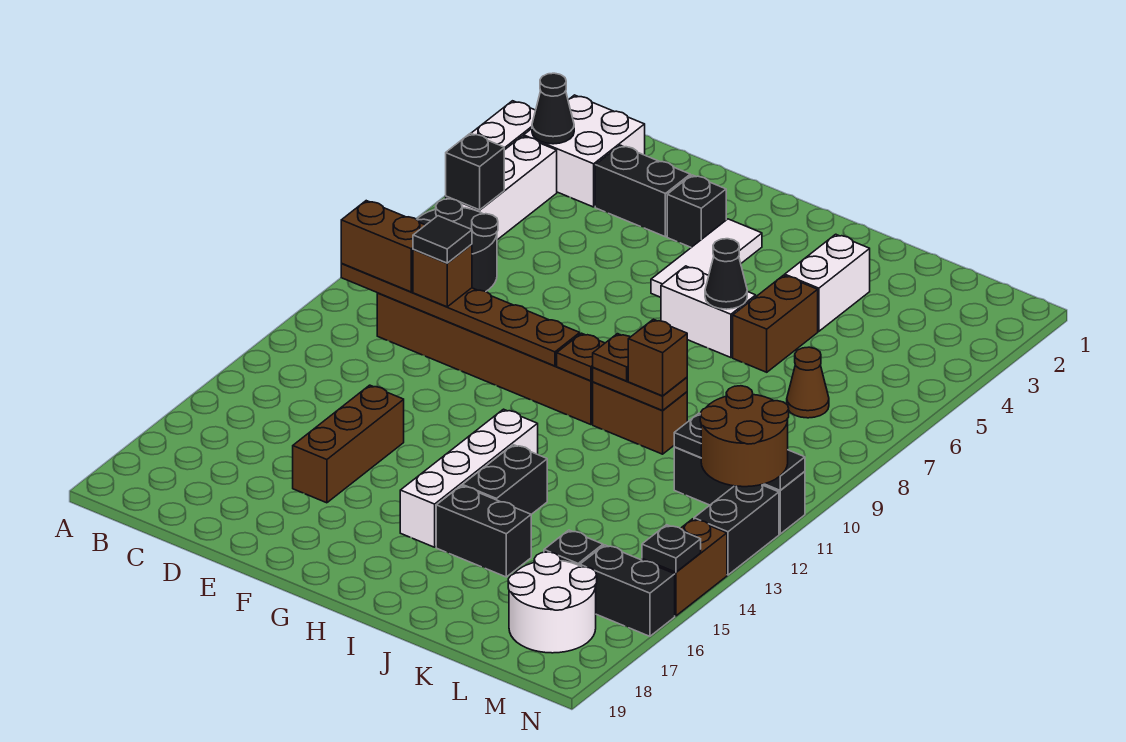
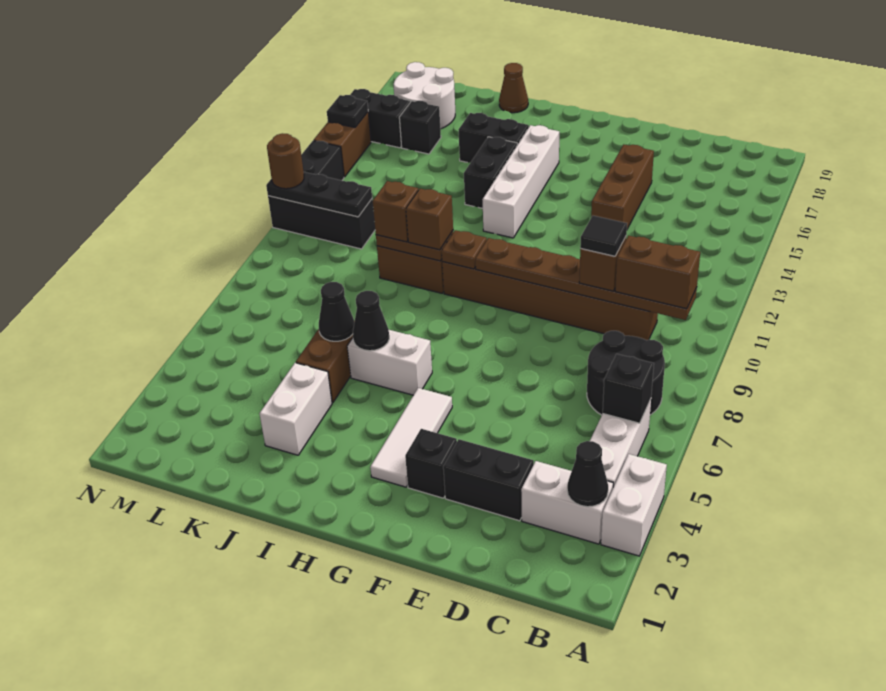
white brick B2:C3 level 1 -> white brick B3:C3 level 1
brown plate I10 level 3 -> brown brick I10 level 3
none -> black cone J6 level 2
brown cone L7 level 1 -> brown cone J19 level 1
brown round brick M11:N12 level 3 -> brown round brick N11 level 3

